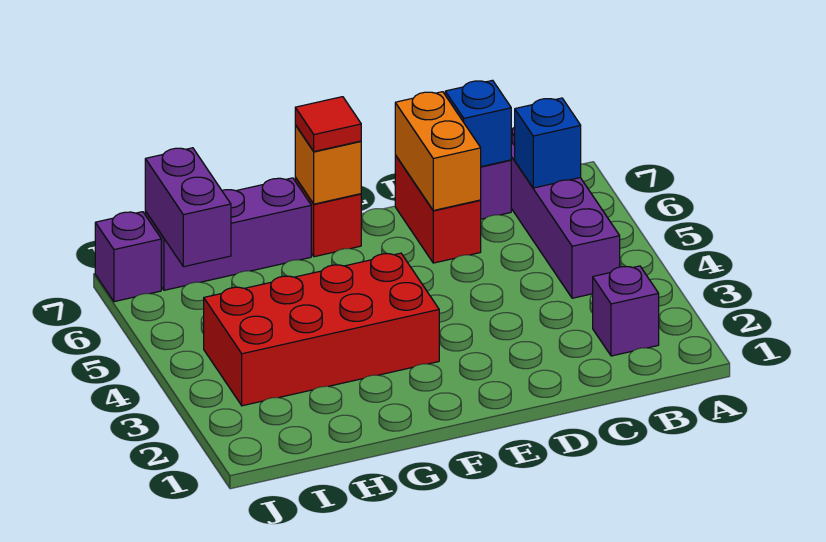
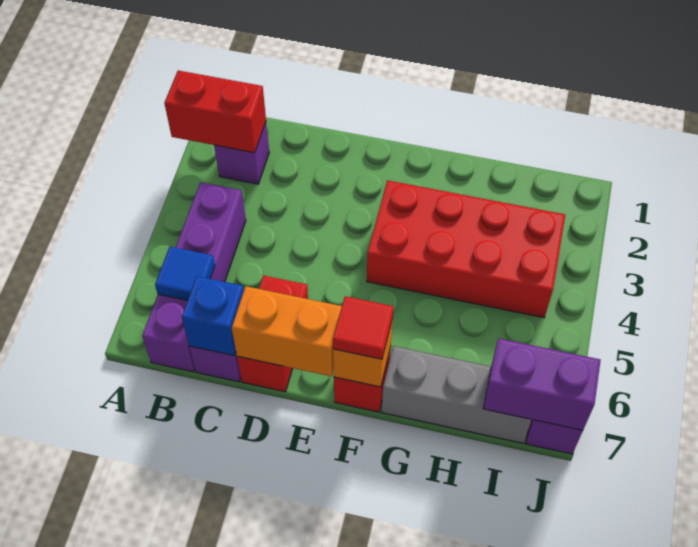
none -> red brick A2:B2 level 2
blue brick B6 level 2 -> blue tile B6 level 2
orange brick D6:D7 level 2 -> orange brick D7:E7 level 2
purple brick G7:I7 level 1 -> grey brick G7:I7 level 1
purple brick I6:I7 level 2 -> purple brick I7:J7 level 2

